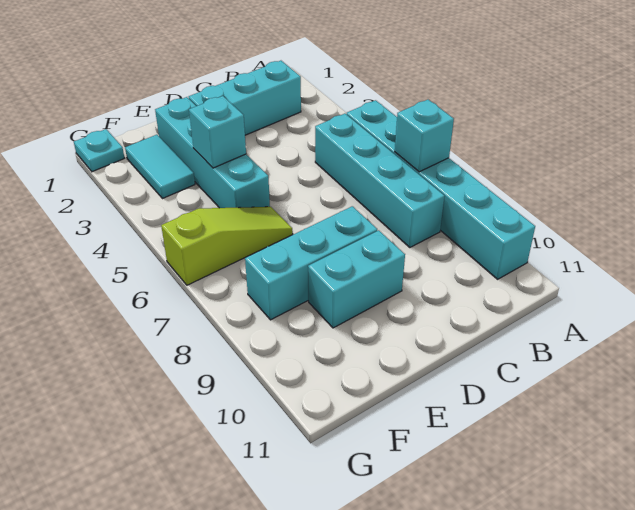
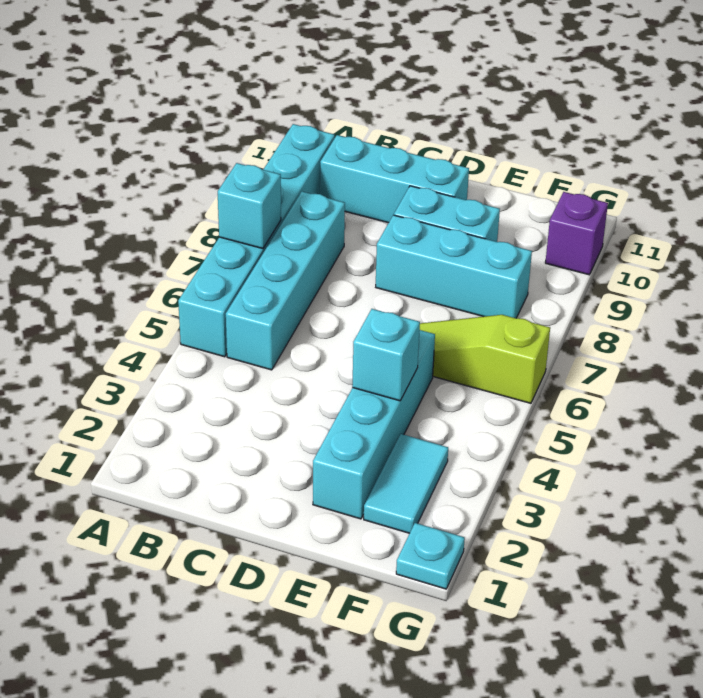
cyan brick B2:D2 level 1 -> cyan brick B10:D10 level 1
none -> purple brick G10 level 1

